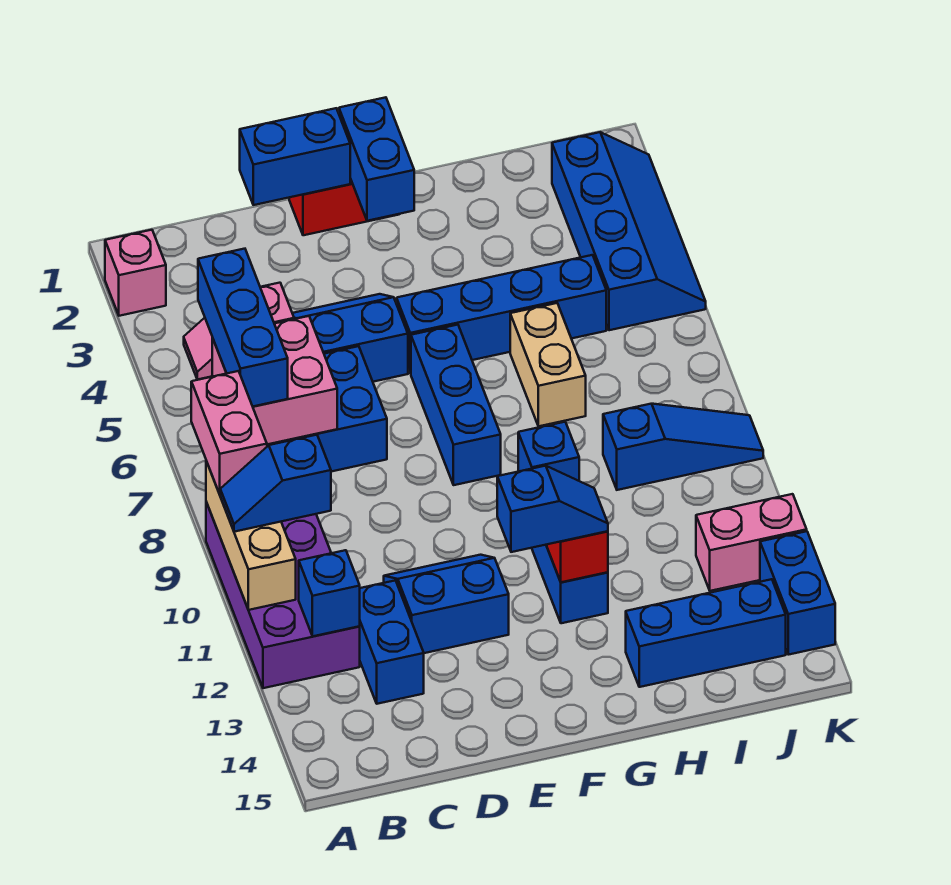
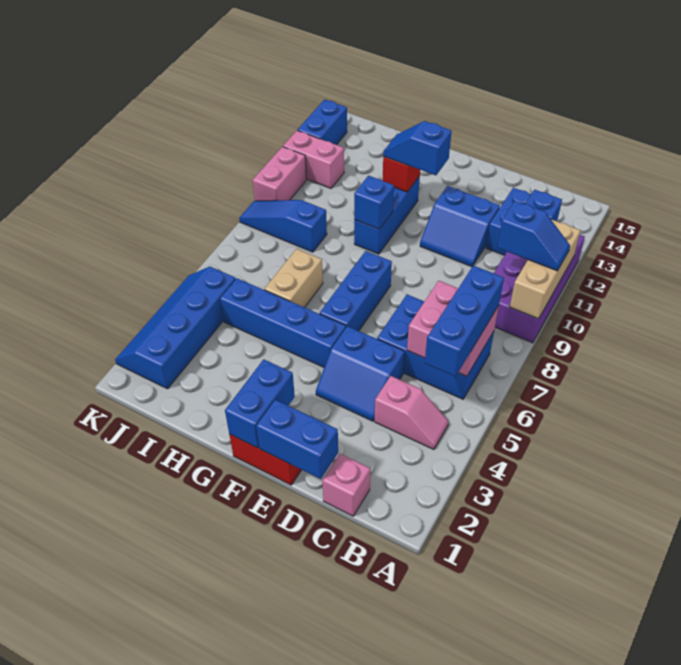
pink brick A2 level 1 -> pink brick C1 level 1
pink brick A8:A9 level 3 -> pink brick K10:K11 level 1
blue brick H14:J14 level 1 -> none

